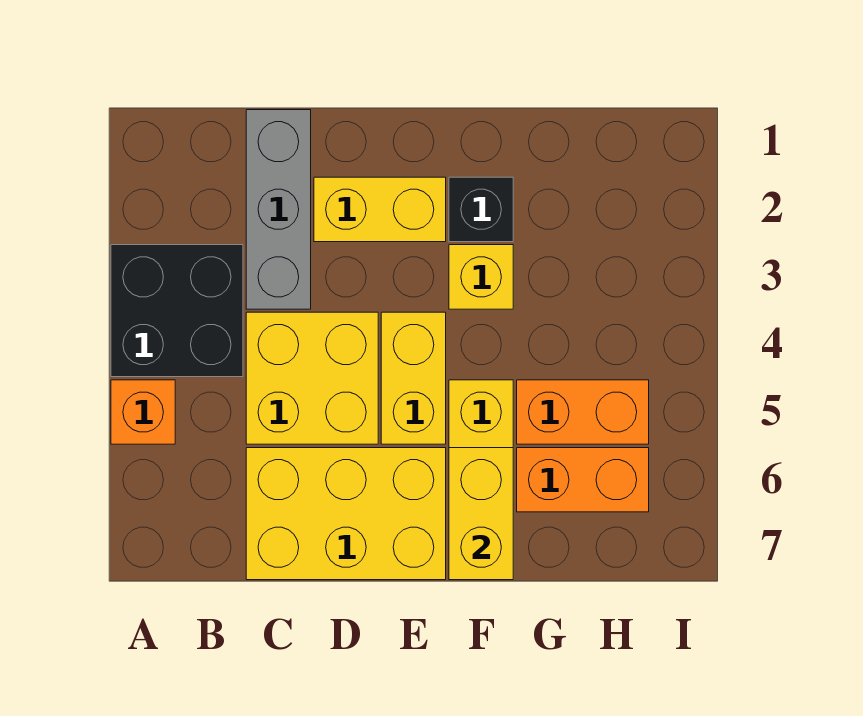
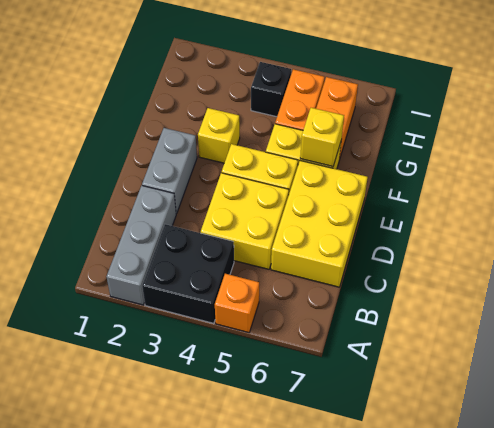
grey brick C1:C3 level 1 -> grey brick A2:C2 level 1
yellow brick D2:E2 level 1 -> grey brick D2:E2 level 1
black brick F2 level 1 -> black brick H4 level 1
yellow brick F6:F7 level 2 -> yellow brick F6 level 2

